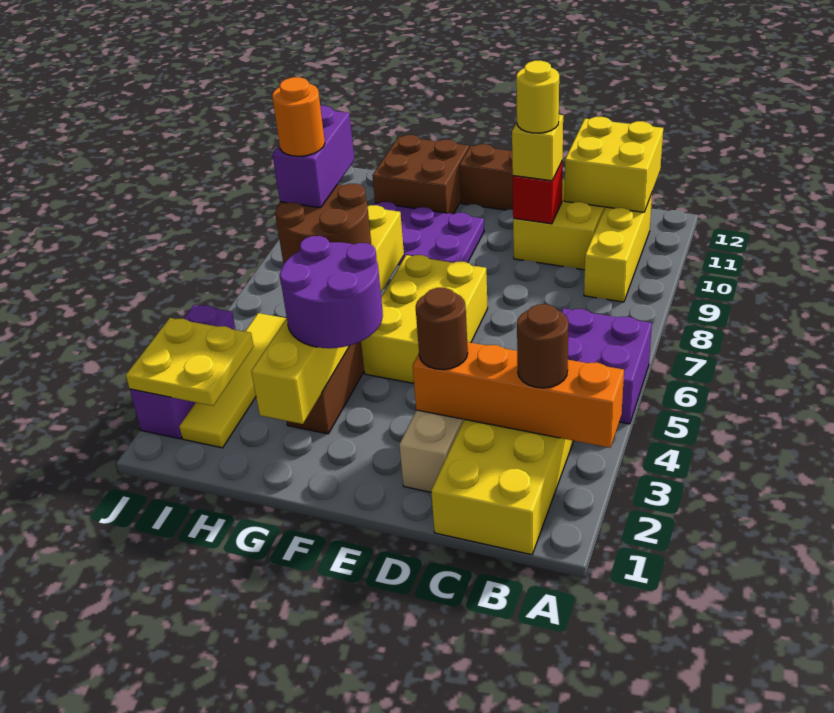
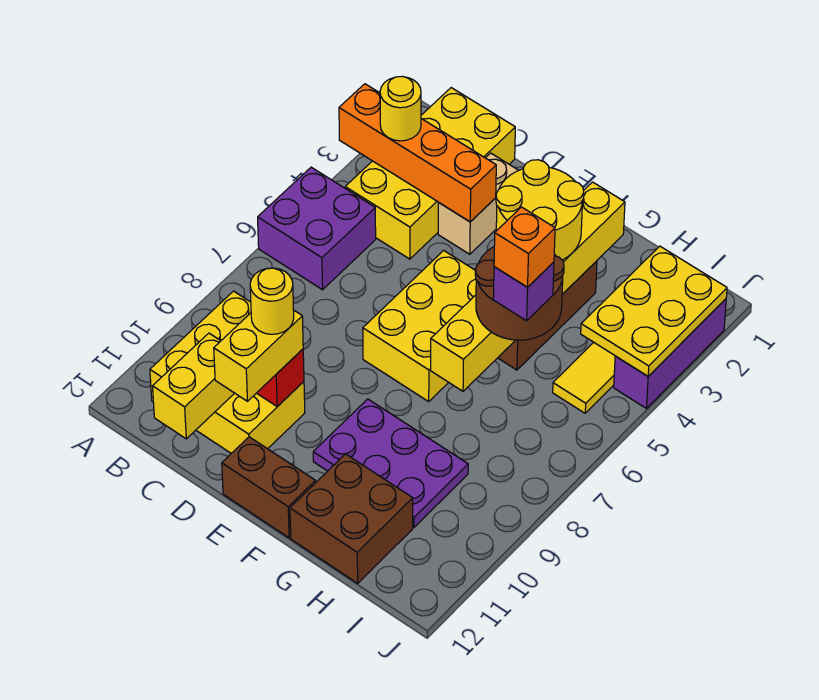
brown round brick B3 level 3 -> yellow round brick B3 level 3
yellow brick B11:C12 level 2 -> yellow brick C11:C12 level 2
brown round brick D3 level 3 -> none
yellow brick D10 level 3 -> yellow brick D10:D11 level 3
purple round brick F3:G4 level 3 -> yellow round brick F3:G4 level 3
purple brick H6:H7 level 4 -> purple brick H6 level 4
orange round brick H6 level 5 -> orange brick H6 level 5
yellow plate I2:J3 level 2 -> yellow plate I2:J4 level 2

